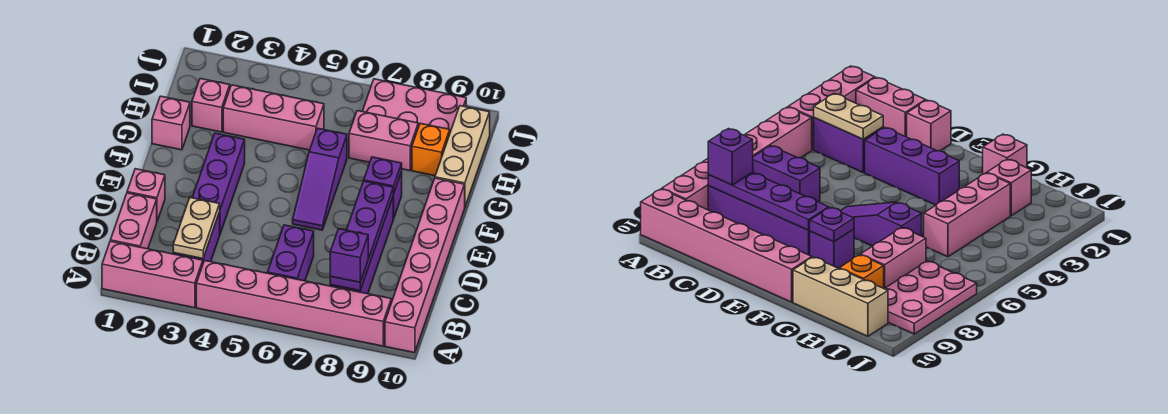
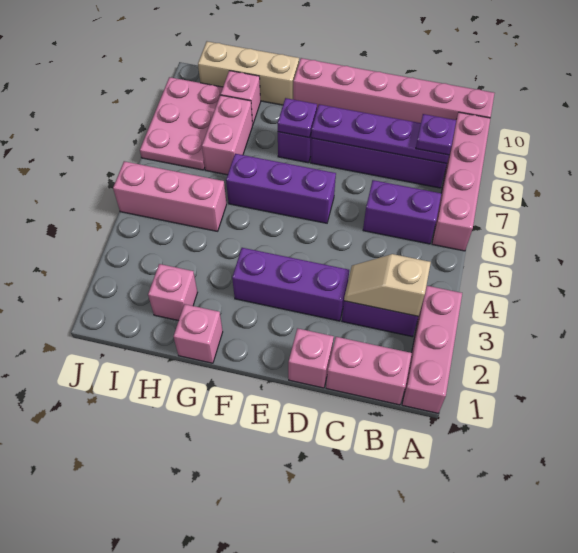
pink brick A4:A9 level 1 -> pink brick A6:A9 level 1
tan plate B3:C3 level 2 -> tan slope B3:C3 level 2 top B
purple brick B8 level 3 -> purple plate B8 level 3
purple slope E6:G6 level 1 top G -> purple brick E6:G6 level 1
pink brick H3:H5 level 1 -> pink brick H5:J5 level 1
orange brick H9 level 1 -> pink brick H9 level 1

